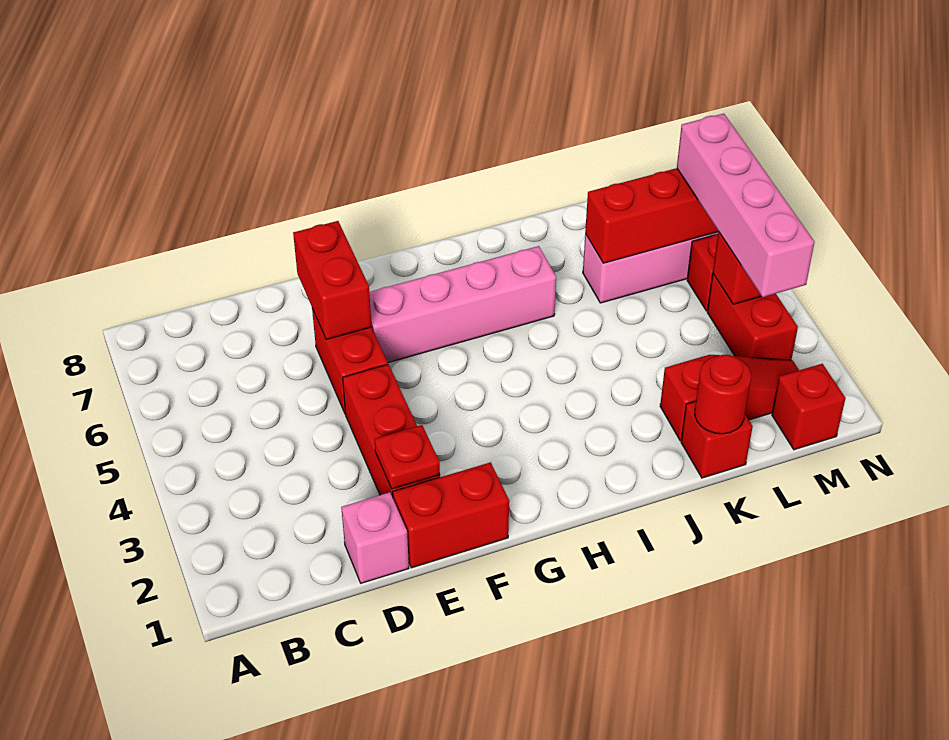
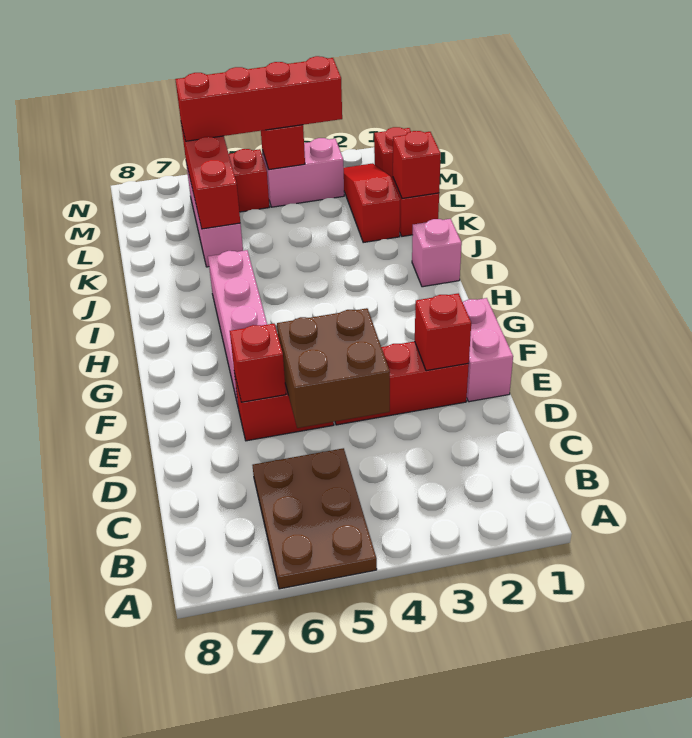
none -> brown plate A5:C6 level 1
pink brick D1 level 1 -> pink brick I1 level 1
none -> brown brick D4:E5 level 2
red brick E1:F1 level 1 -> pink brick E1:F1 level 1
red plate E2 level 2 -> red brick E2 level 2
red brick E6:E7 level 2 -> red brick E6 level 2
red round brick K1 level 2 -> red brick K1 level 2
red brick M3:M4 level 1 -> pink brick M3:M4 level 1
pink brick M3:M6 level 3 -> red brick M3:M6 level 3

